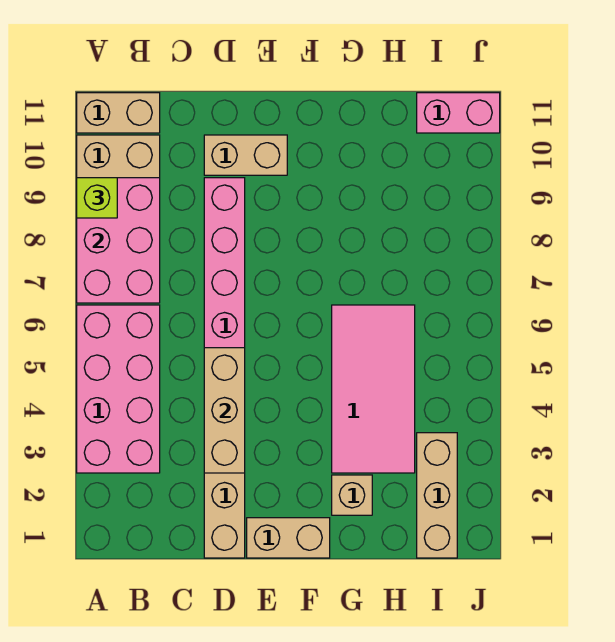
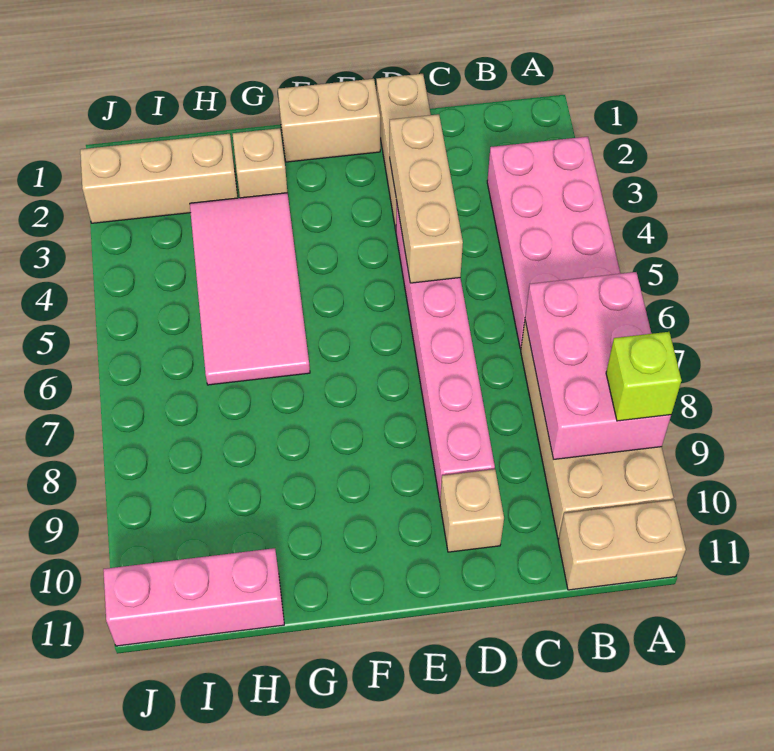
tan brick D10:E10 level 1 -> tan brick D10 level 1
tan brick I1:I3 level 1 -> tan brick H2:J2 level 1
pink brick I11:J11 level 1 -> pink brick H11:J11 level 1

